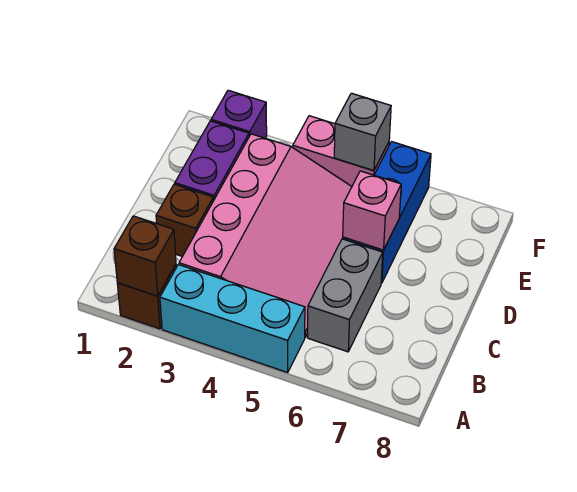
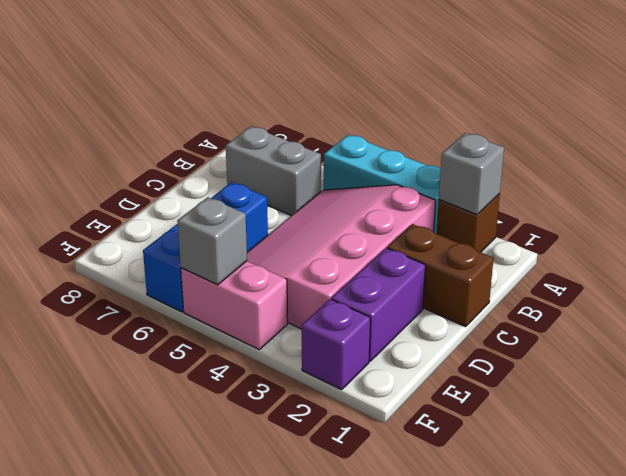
brown brick A2 level 2 -> grey brick A2 level 2
grey brick B6:C6 level 1 -> grey brick B6:B7 level 1
brown brick C2 level 1 -> brown brick C1:C2 level 1
pink brick D6 level 2 -> none

